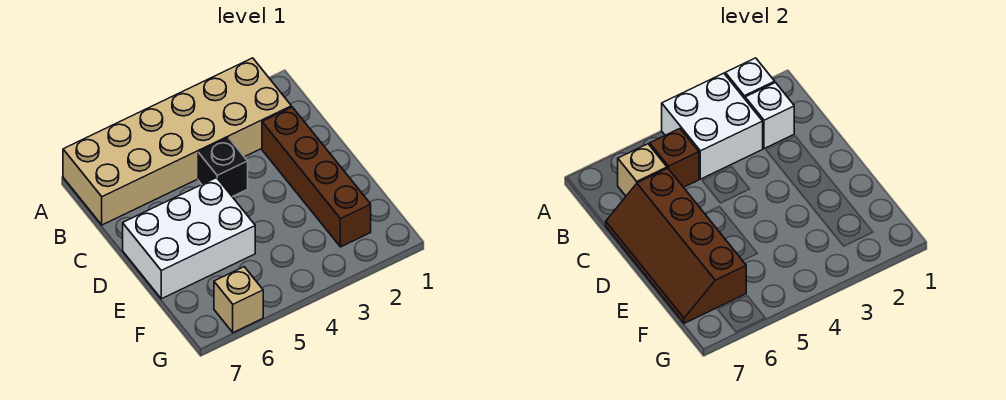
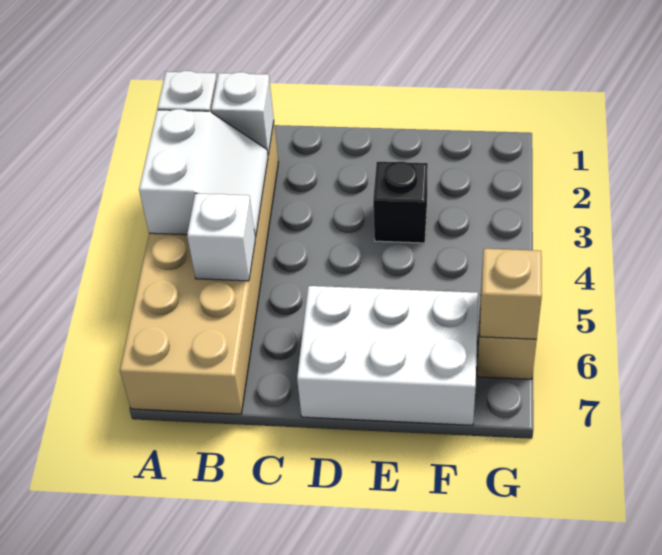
white brick A3:B4 level 2 -> white slope A3:B4 level 2 top A
brown brick B5 level 2 -> white brick B5 level 2
tan brick B6 level 2 -> tan brick G6 level 2
brown brick C2:F2 level 1 -> none
black brick C4 level 1 -> black brick E3 level 1
brown slope C6:F7 level 2 top 6 -> none
white brick D5:E7 level 1 -> white brick D6:F7 level 1

